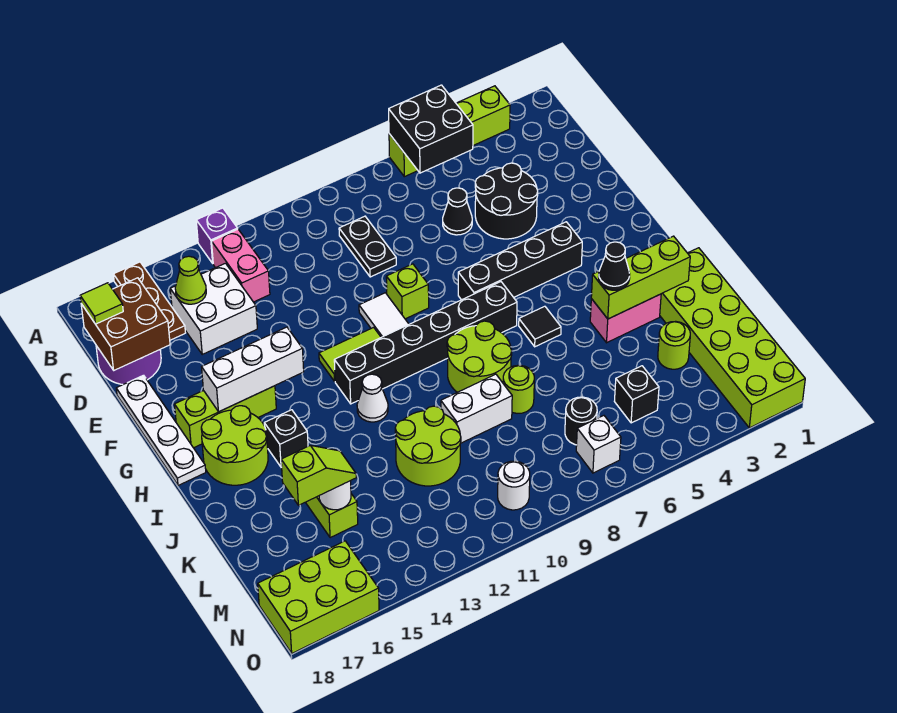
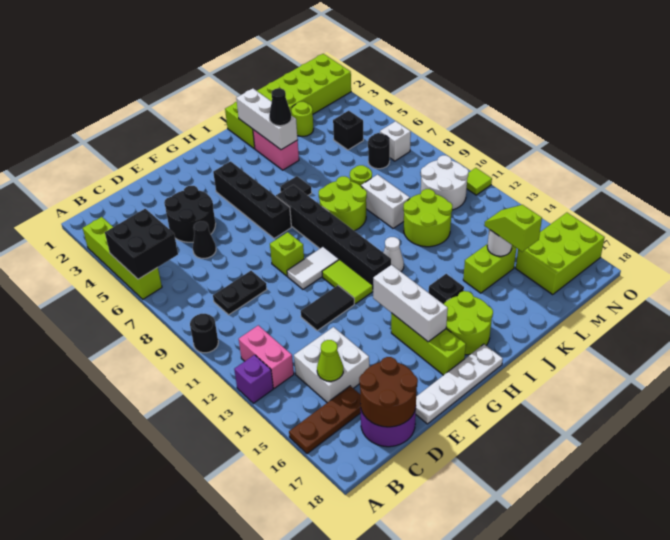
none -> black round brick A10 level 1
pink brick B13:C13 level 1 -> pink brick B12:B13 level 1
brown brick C17:D18 level 2 -> brown round brick C17:D18 level 2
lime tile C18 level 3 -> lime tile O11 level 1
none -> black tile E12:F12 level 1
lime brick J2:J4 level 2 -> white brick J2:J4 level 2
white round brick N10 level 1 -> white round brick M10:N11 level 1
lime brick N16:O18 level 1 -> lime brick M16:O17 level 1

